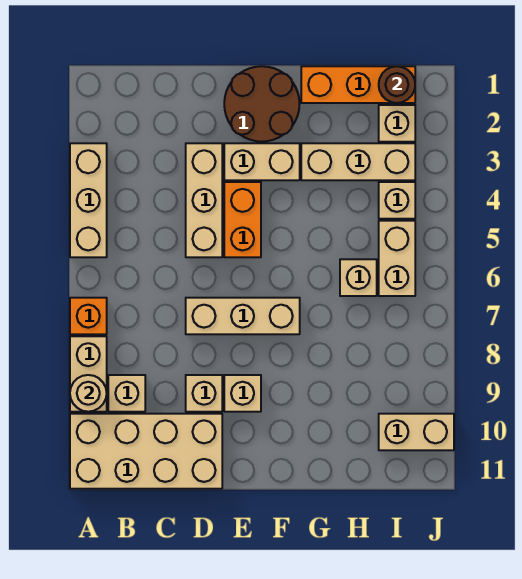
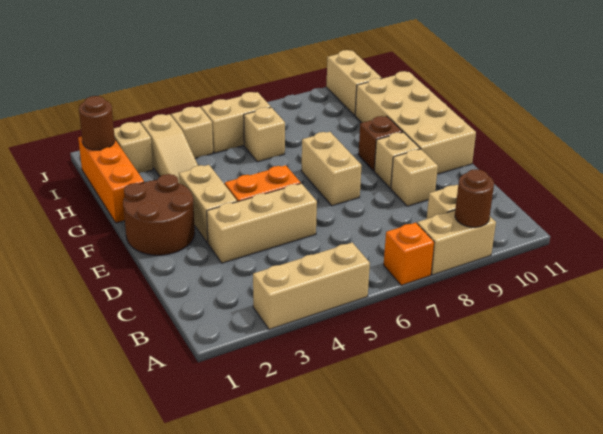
tan round brick A9 level 2 -> brown round brick A9 level 2
tan brick A10:D11 level 1 -> tan brick E10:H11 level 1
tan brick D7:F7 level 1 -> tan brick E7:F7 level 1
none -> brown brick F9 level 1
tan brick G3:I3 level 1 -> tan slope G3:I3 level 1 top I

